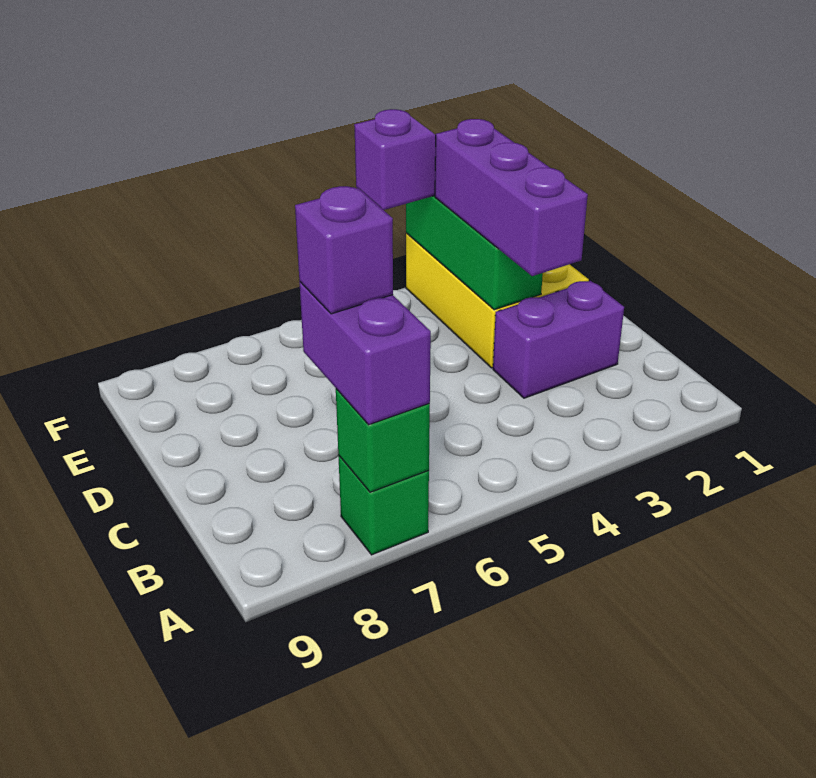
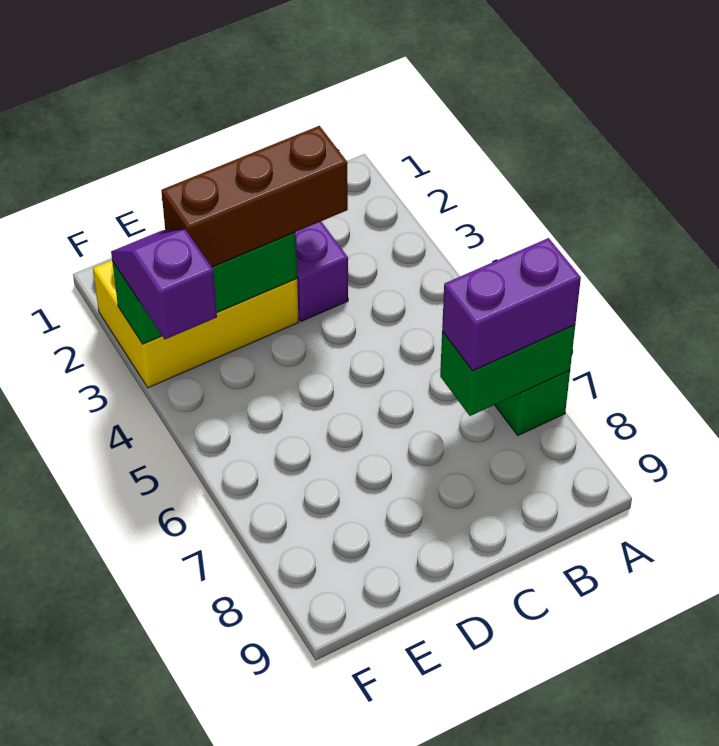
green brick A7 level 2 -> green brick A7:B7 level 2
purple brick B7 level 4 -> none
purple brick C3:E3 level 3 -> brown brick C3:E3 level 3

